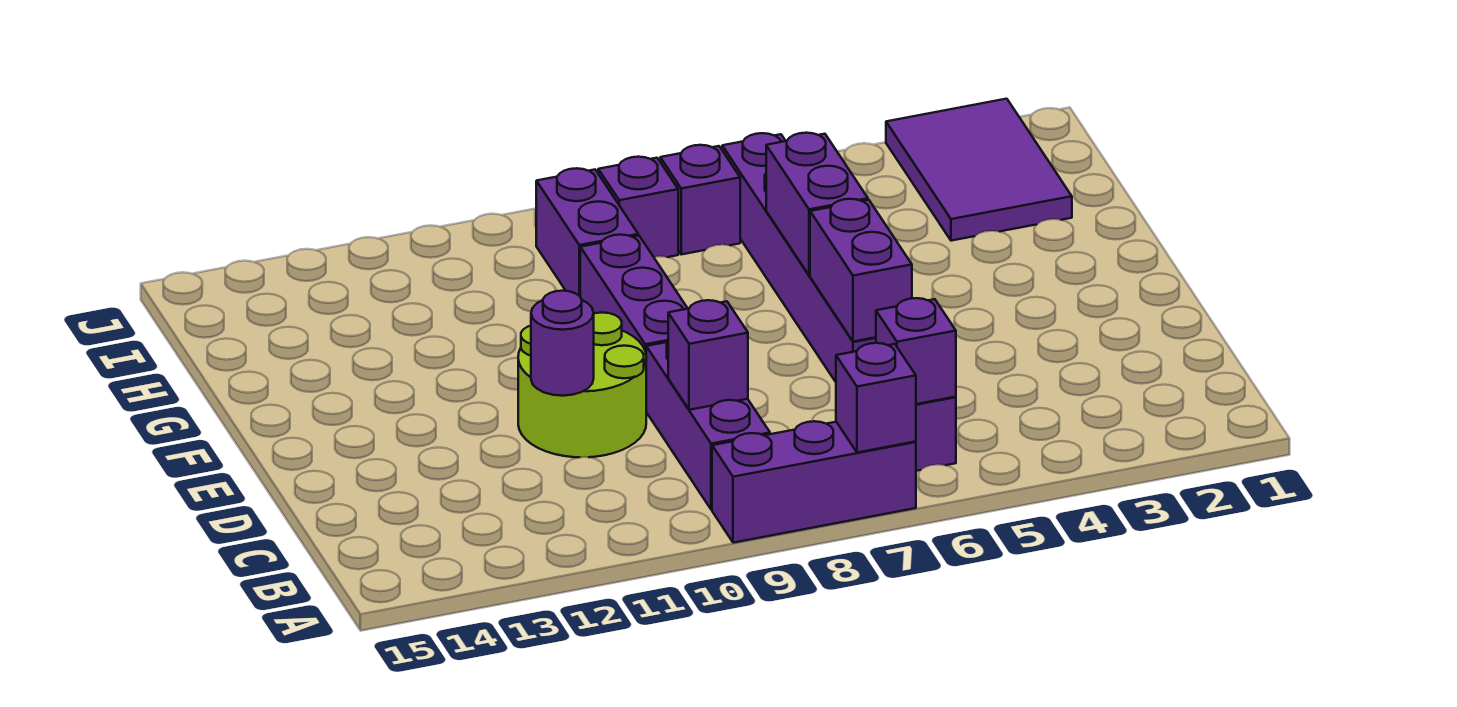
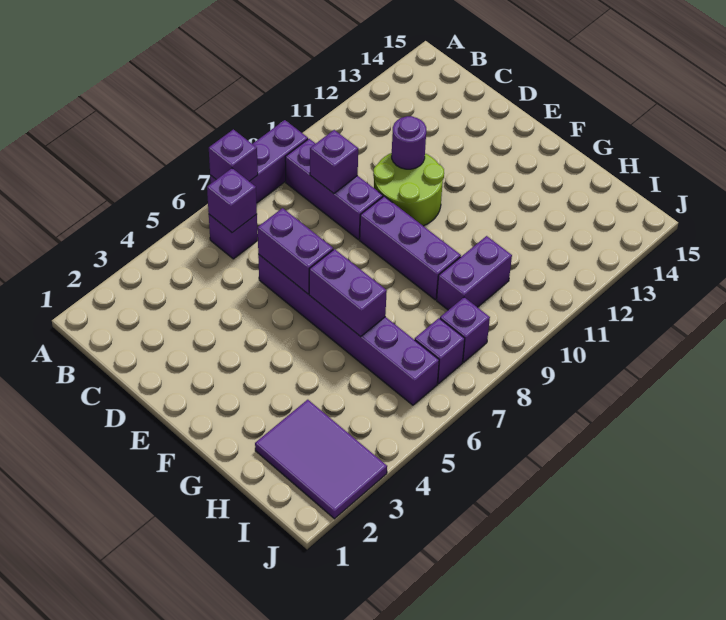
purple brick H9:I9 level 1 -> purple brick H9:H10 level 1

